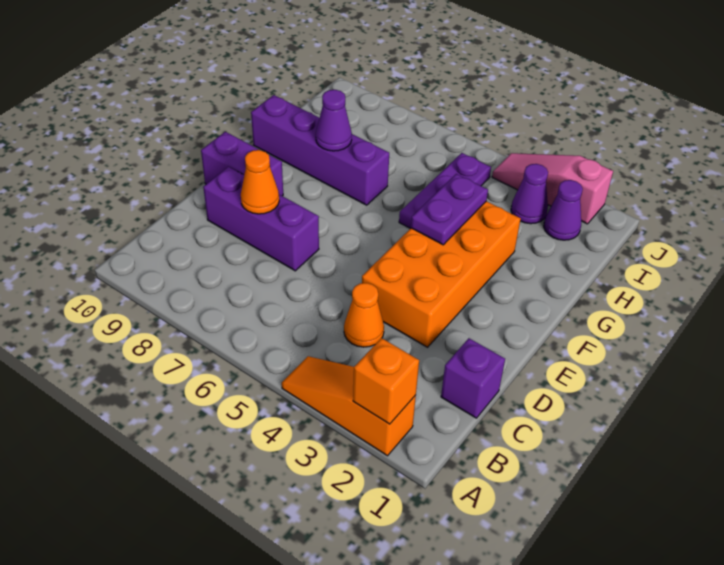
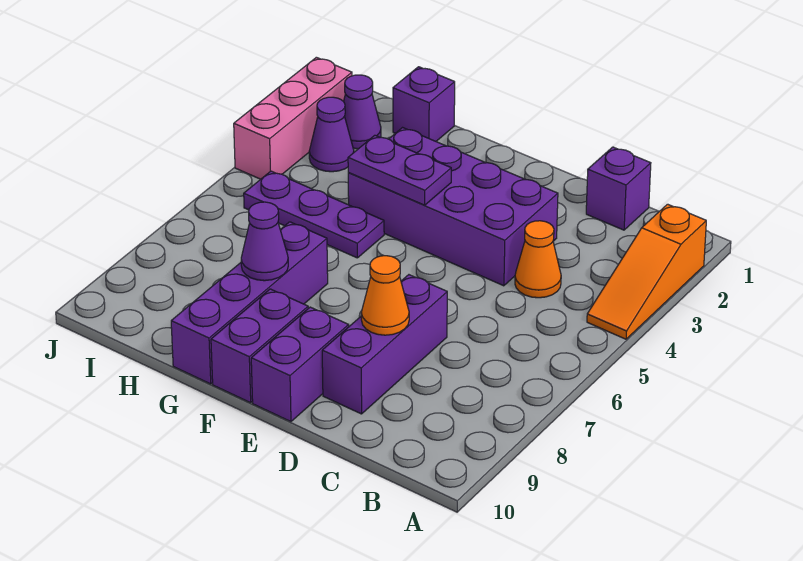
orange brick A2 level 2 -> none
orange brick D3:G4 level 1 -> purple brick D3:G4 level 1
none -> purple brick F9:F10 level 1
none -> purple brick H1 level 1
pink slope J2:J4 level 1 top 2 -> pink brick J2:J4 level 1

